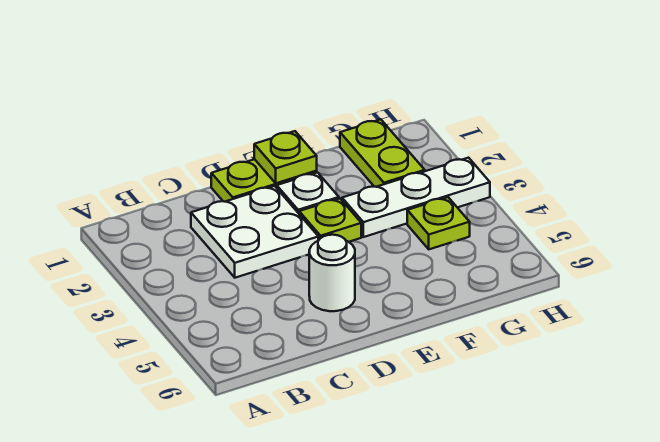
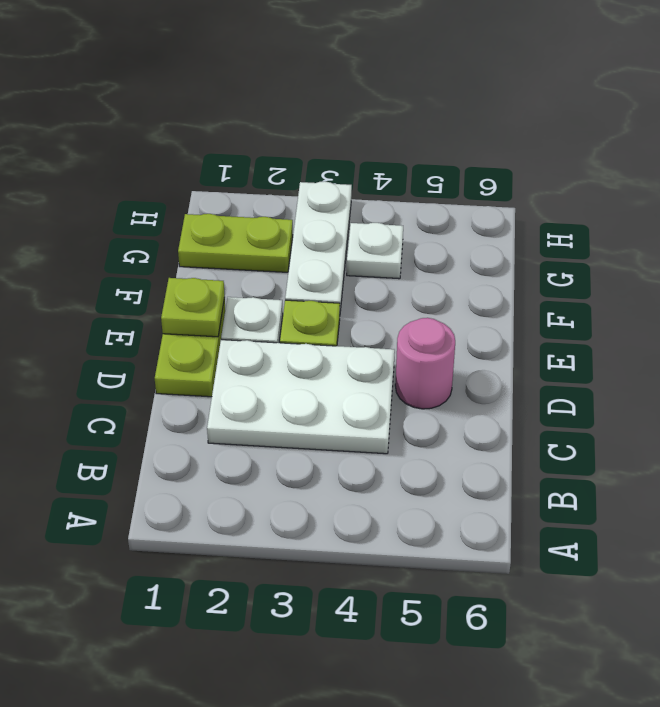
white plate C2:D3 level 1 -> white plate C2:D4 level 1
white round brick D5 level 1 -> pink round brick D5 level 1
lime plate G4 level 1 -> white plate G4 level 1

